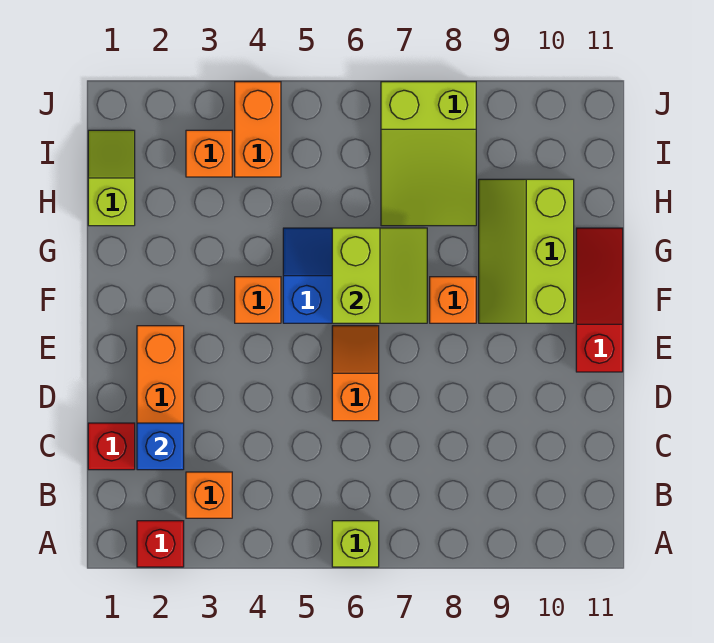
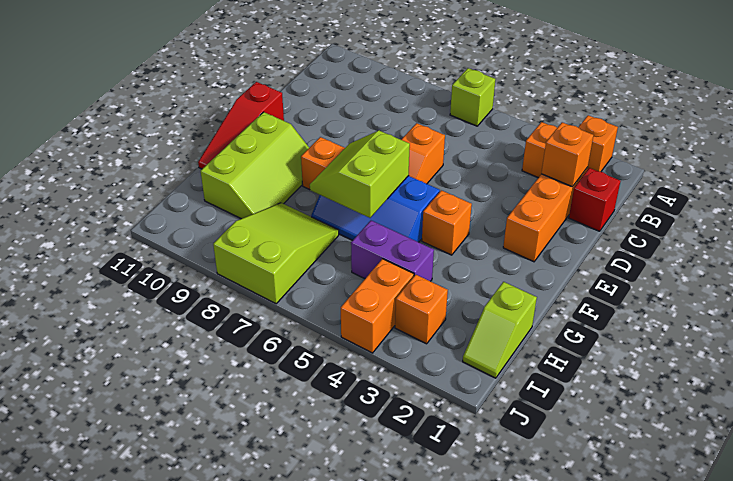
red brick A2 level 1 -> orange brick A2 level 1
blue brick C2 level 2 -> orange brick C2 level 2
none -> purple brick H4:H5 level 1

